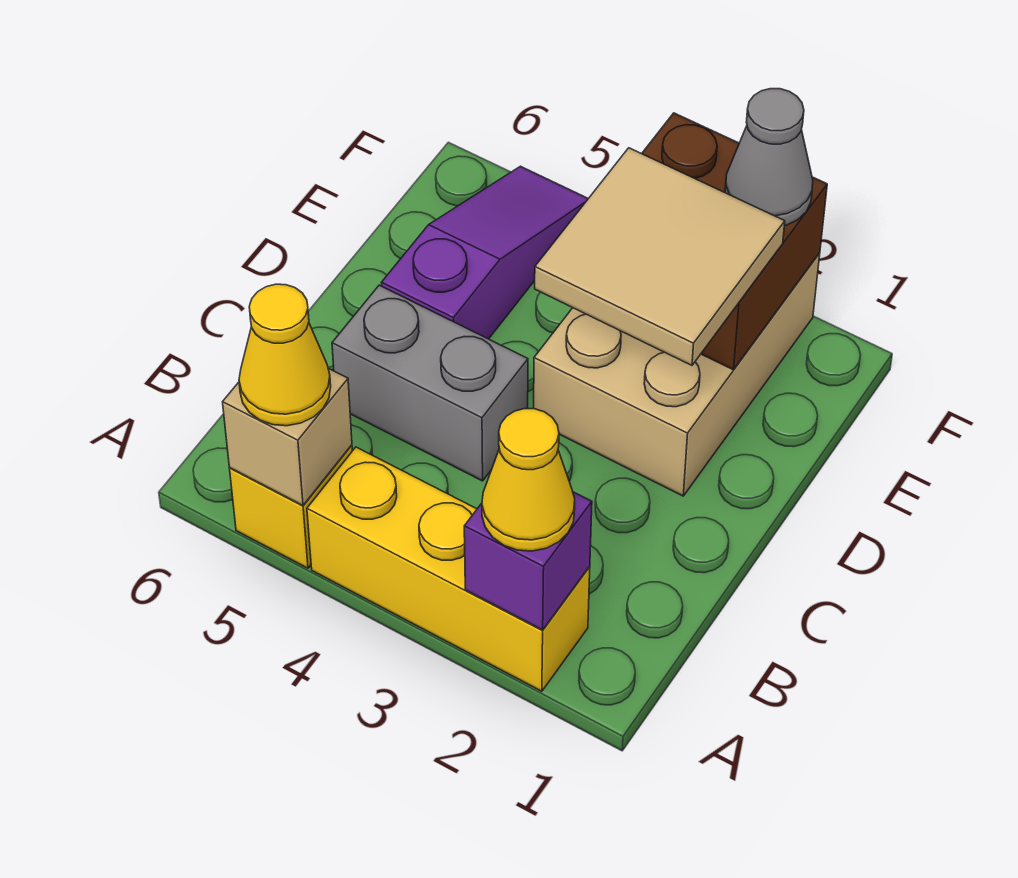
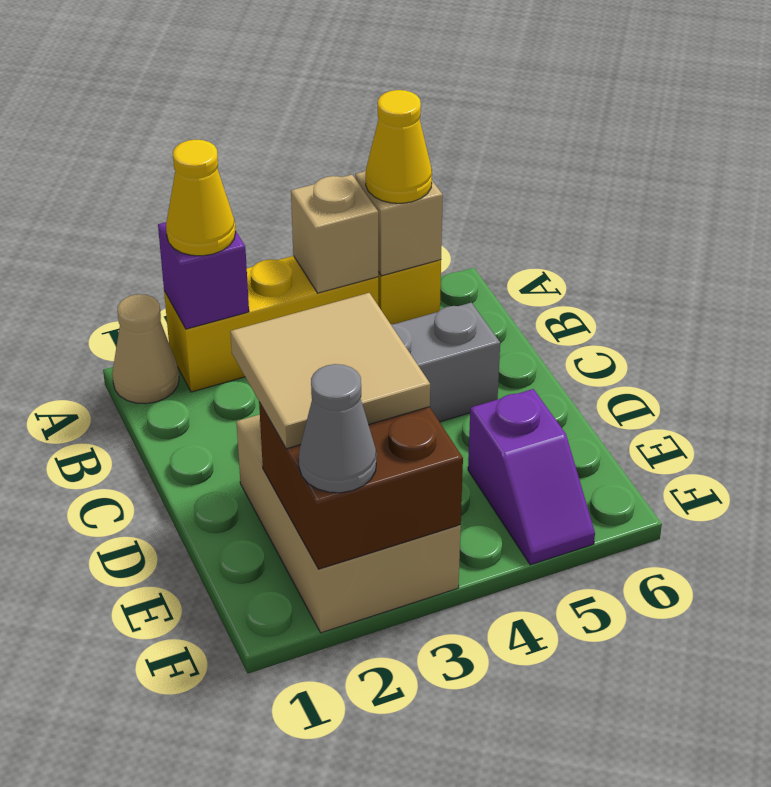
none -> tan cone A1 level 1
none -> tan brick A4 level 2
purple slope D5:F5 level 1 top D -> purple slope E5:F5 level 1 top E

